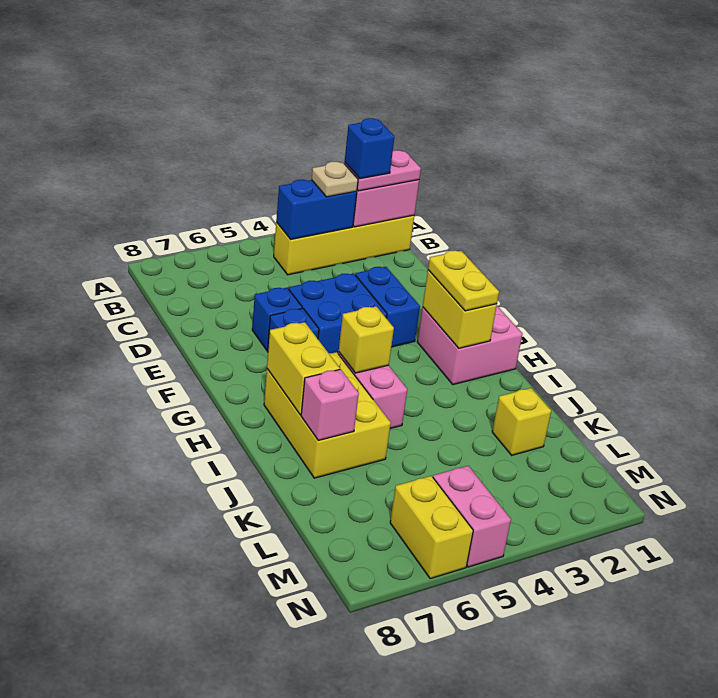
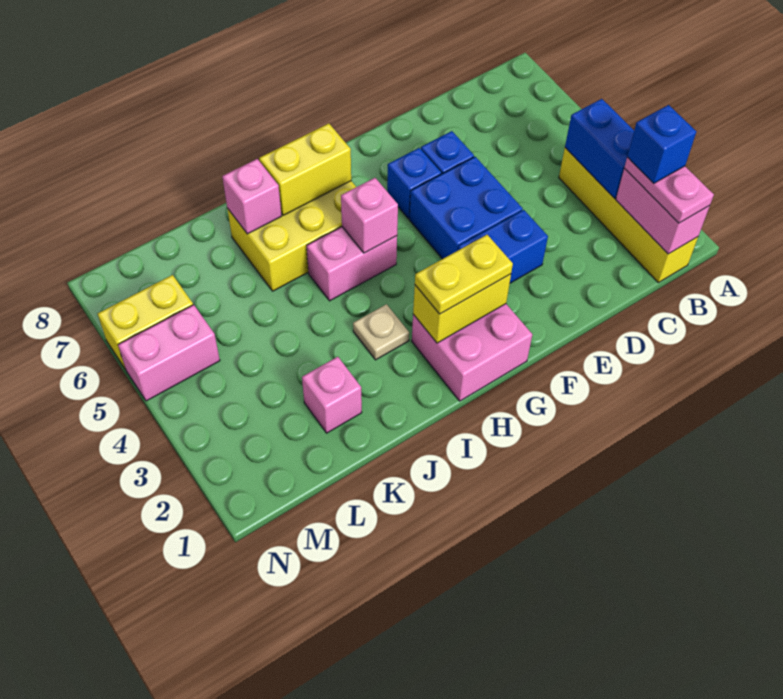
tan plate B3 level 3 -> tan plate I3 level 1
yellow brick H5 level 2 -> pink brick H5 level 2
yellow brick K2 level 1 -> pink brick K2 level 1

